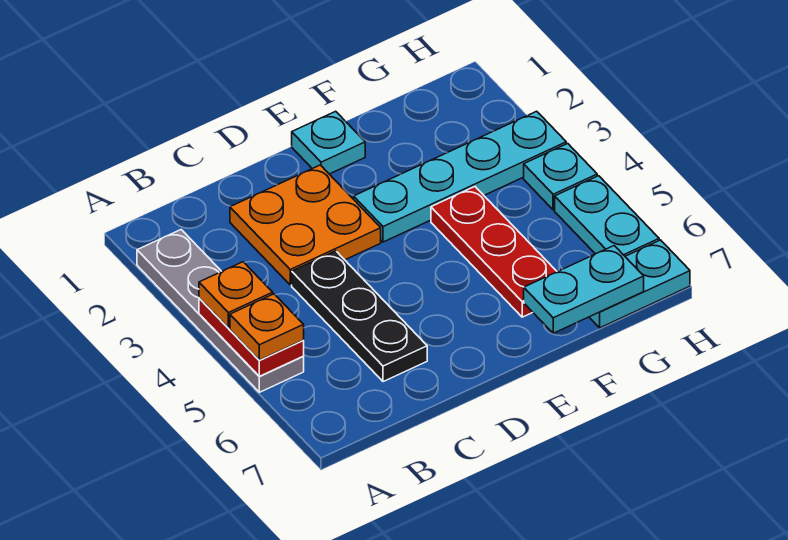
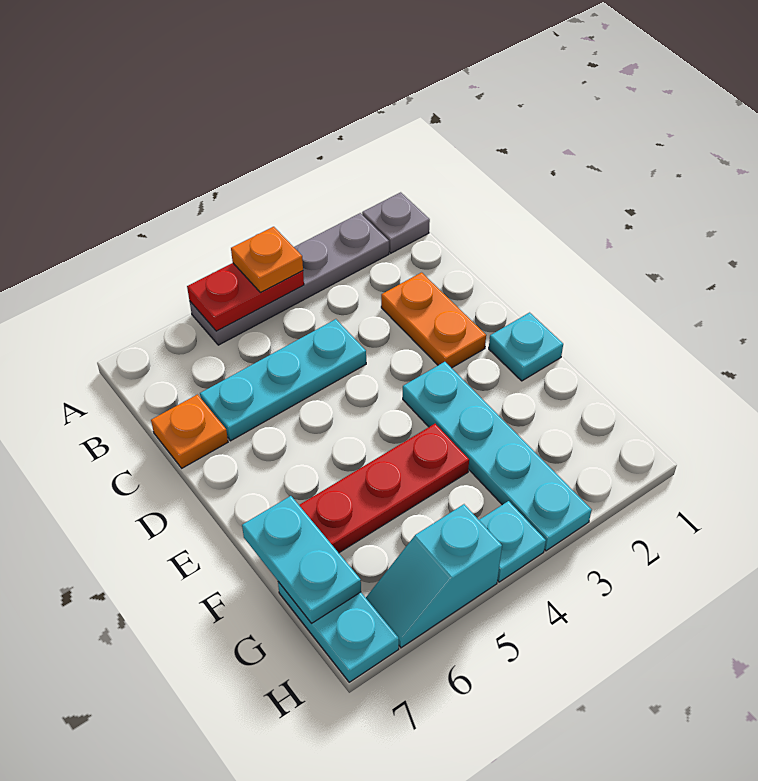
none -> grey plate A1 level 1
orange plate A5 level 3 -> orange plate C7 level 1
orange plate C2:D3 level 1 -> orange plate C2:D2 level 1
black plate C4:C6 level 1 -> cyan plate C4:C6 level 1
cyan plate H5:H6 level 1 -> cyan slope H5:H6 level 1 top 5

